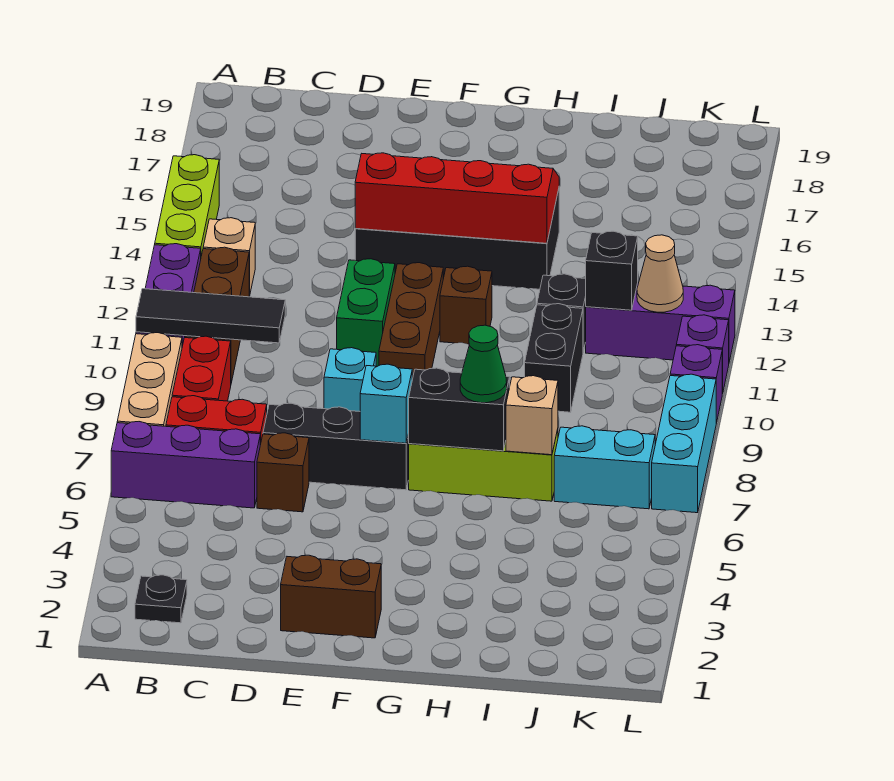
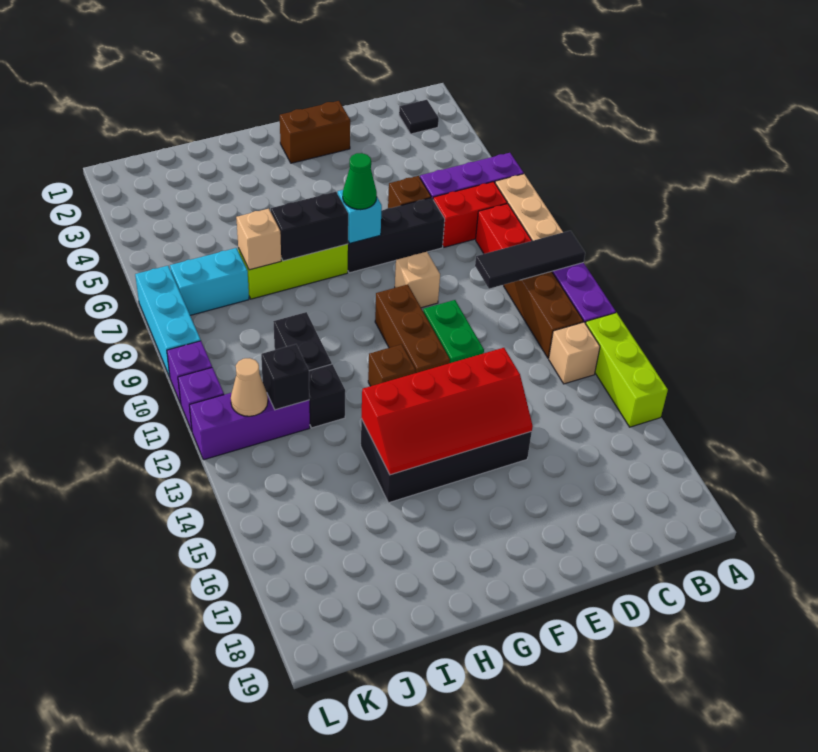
black plate B2 level 1 -> black tile B2 level 1
cyan brick E9 level 1 -> tan brick E9 level 1
green cone H7 level 3 -> green cone F7 level 3

